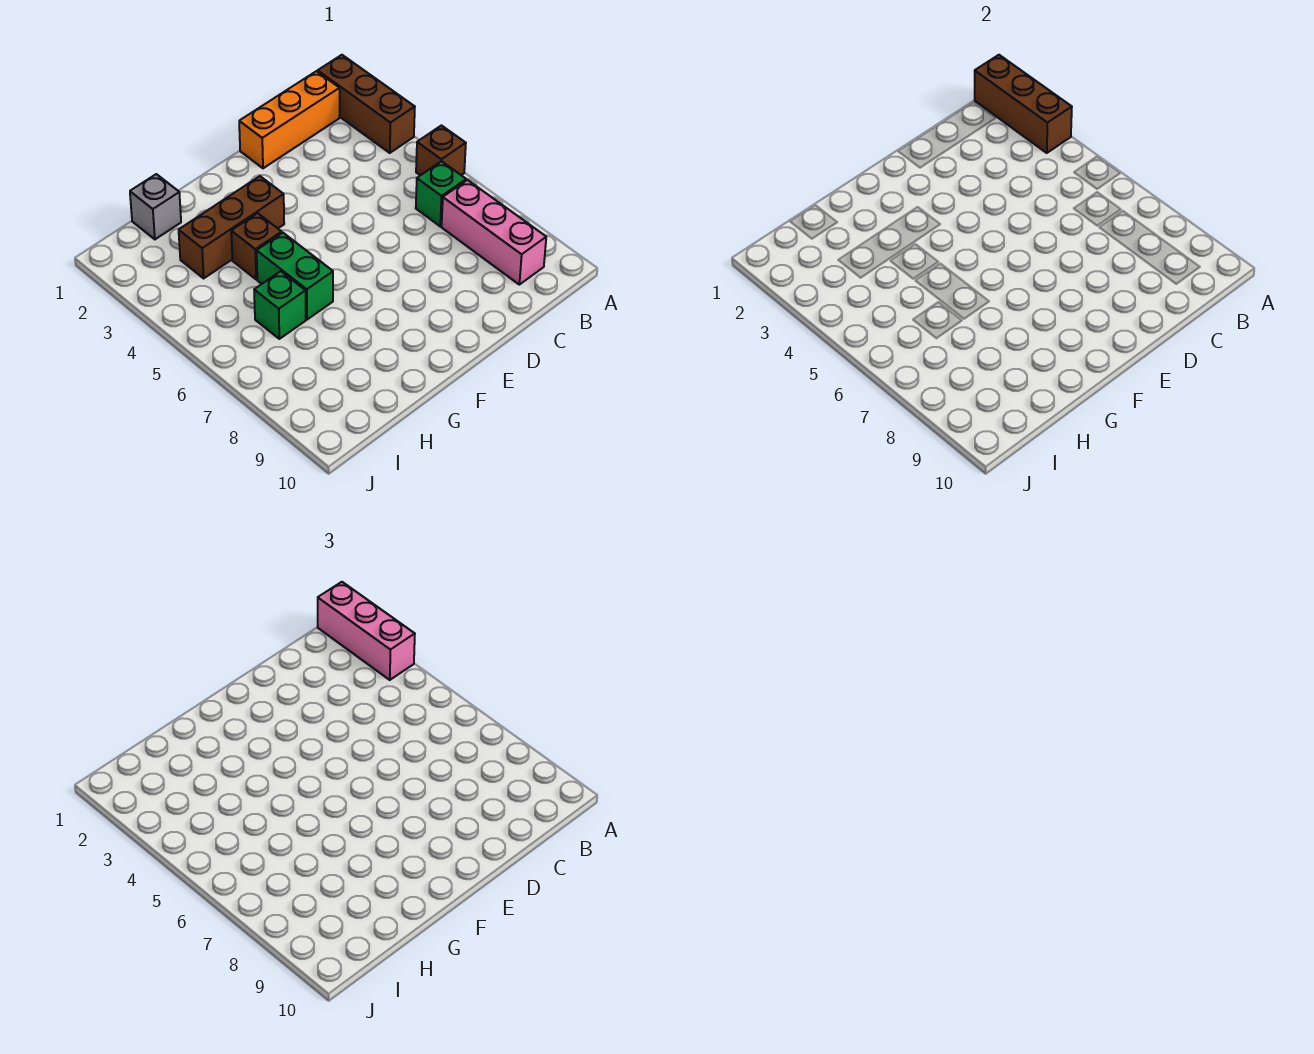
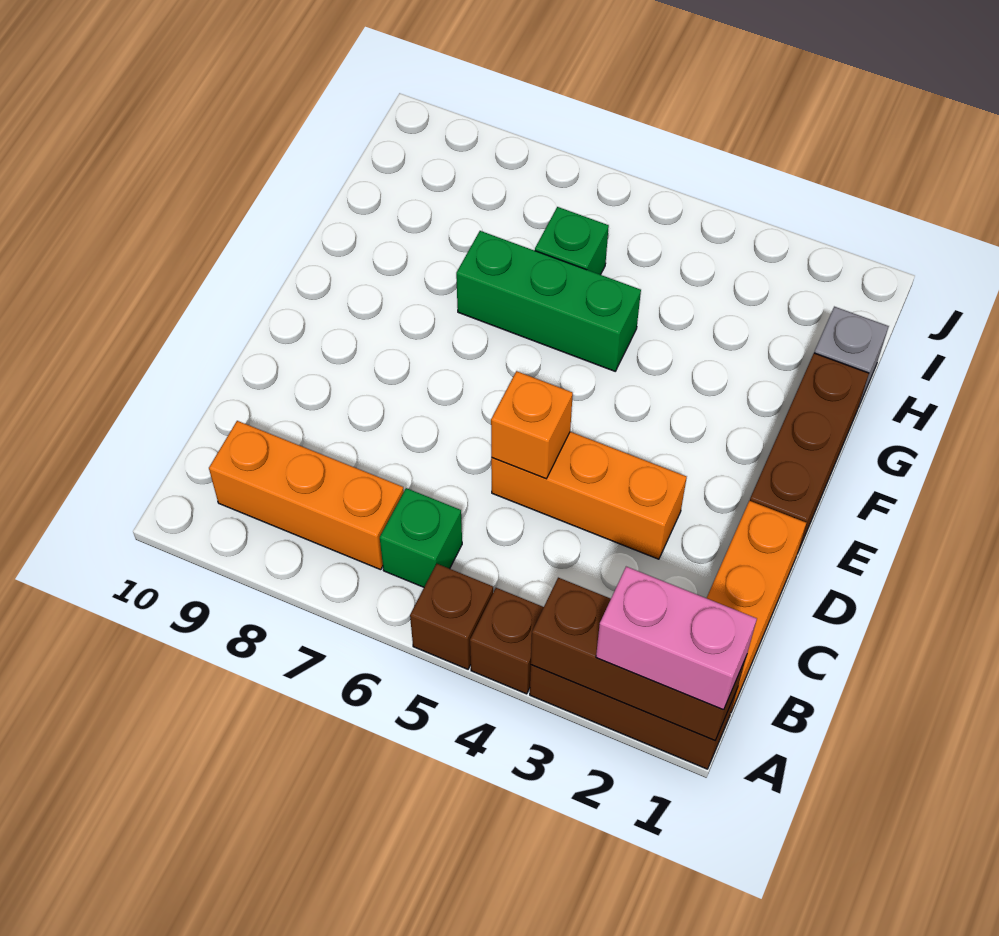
pink brick A1:A3 level 3 -> pink brick A1:A2 level 3
pink brick B7:B9 level 1 -> orange brick B7:B9 level 1
none -> orange brick D3:D5 level 1
none -> orange brick D5 level 2
brown brick F3:H3 level 1 -> brown brick E1:G1 level 1
brown brick G4 level 1 -> brown brick A4 level 1
green brick G5:G6 level 1 -> green brick G5:G7 level 1

